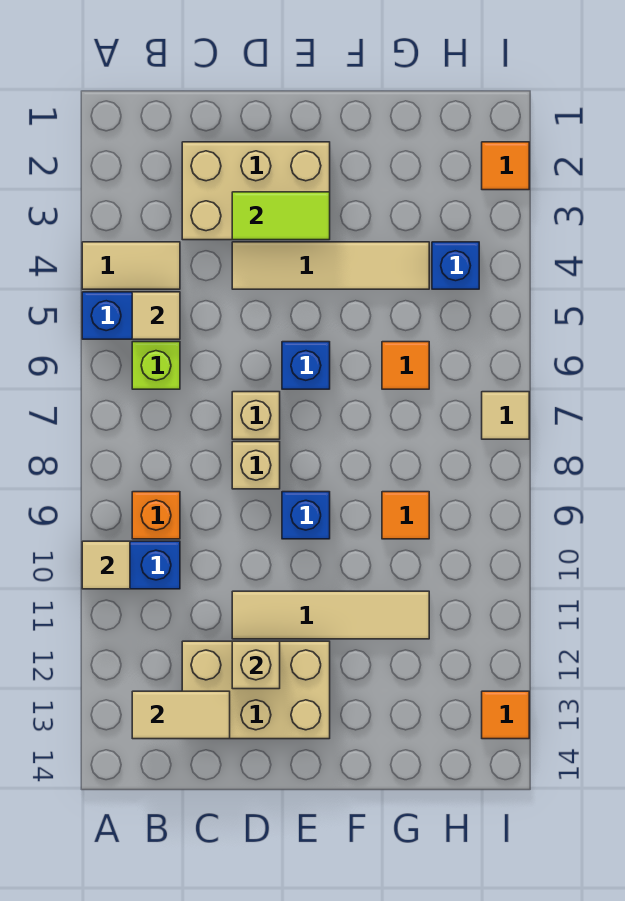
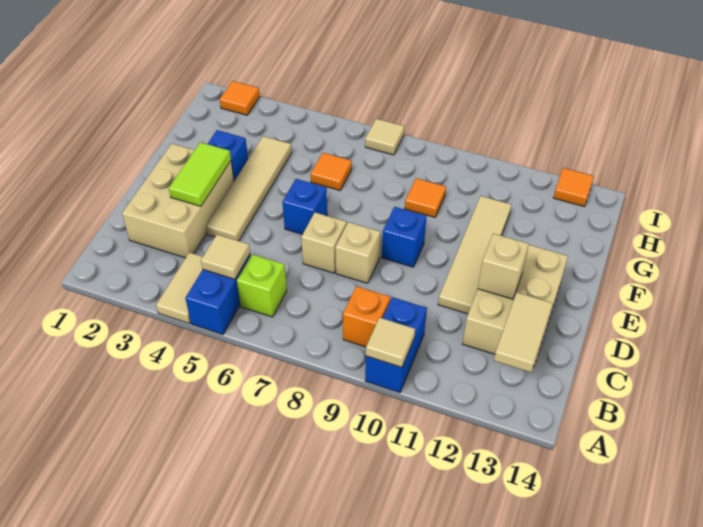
blue brick H4 level 1 -> blue brick F3 level 1

